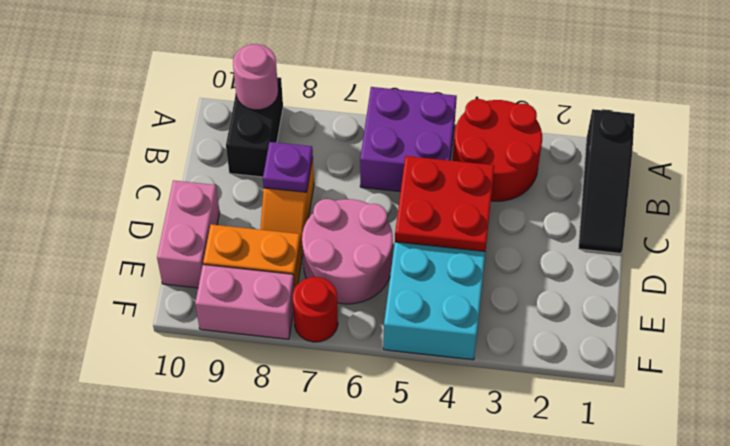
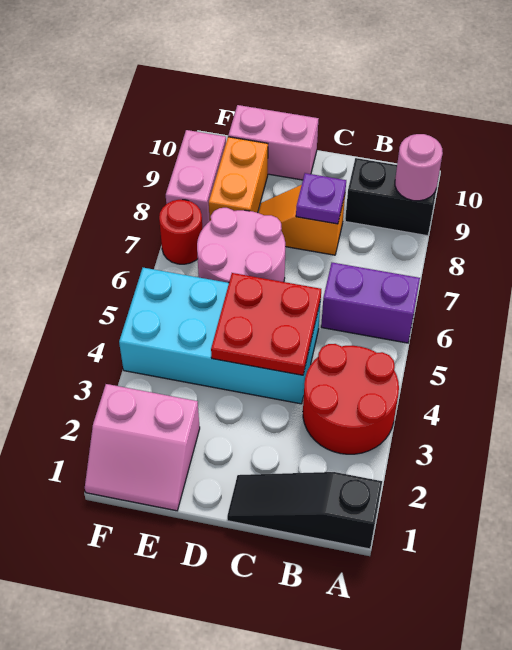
purple brick A5:B6 level 1 -> purple brick A6:B6 level 1
none -> pink slope E1:F2 level 1 top 2

